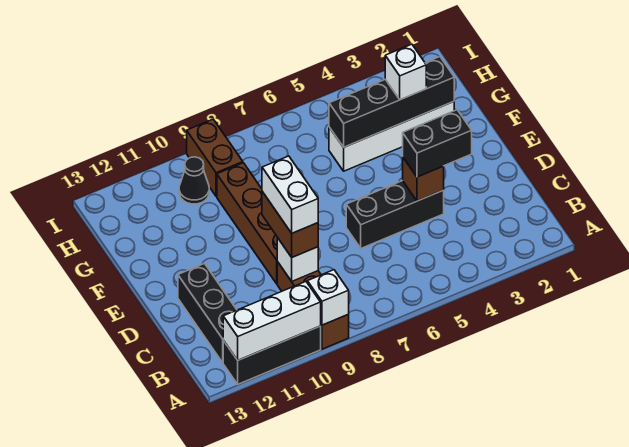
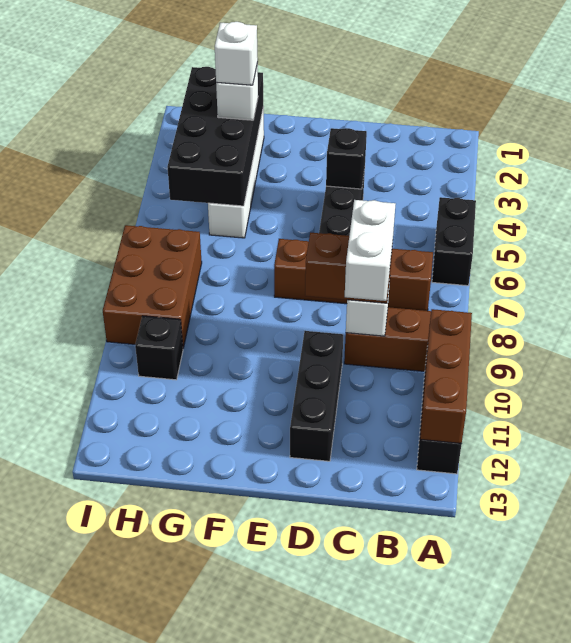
white brick A9 level 2 -> white brick G3 level 4
white brick A10:A12 level 2 -> brown brick A10:A12 level 2
black brick B12:D12 level 1 -> black brick D10:D12 level 1
white brick C9:D9 level 4 -> white brick C9:C10 level 4
black brick D3:D4 level 3 -> black brick A5:A6 level 1
brown brick D4 level 2 -> black brick D4 level 2
brown brick D9:G9 level 1 -> brown brick B7:E7 level 1
black brick G2:G5 level 2 -> black brick G2:H5 level 2
brown brick H9:I9 level 1 -> brown brick H7:I9 level 1
black cone H10 level 1 -> black brick H10 level 1

